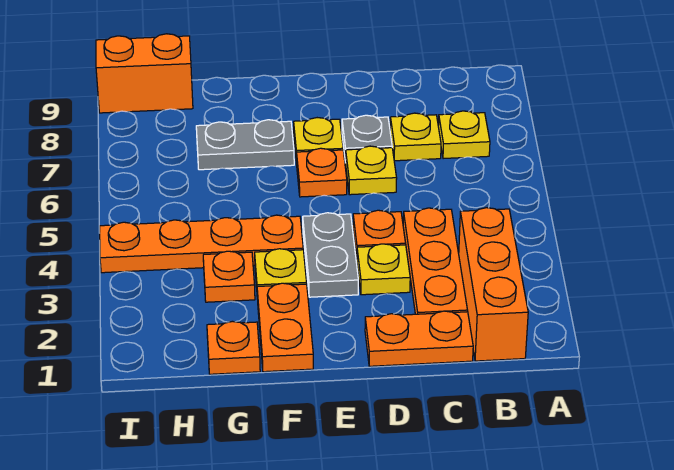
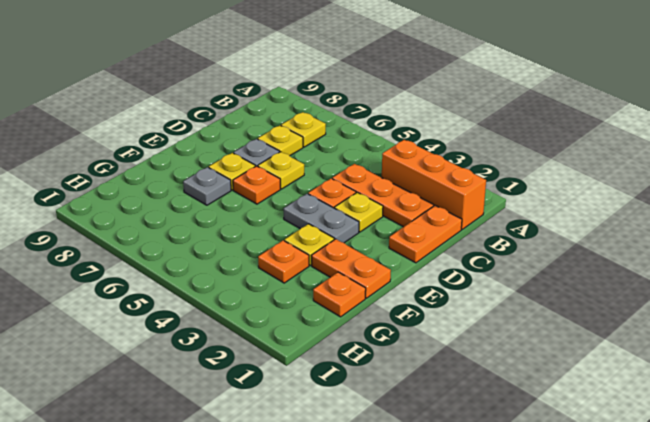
orange plate F4:I4 level 1 -> none
grey plate F7:G7 level 1 -> grey plate F7 level 1
orange brick H9:I9 level 1 -> none

